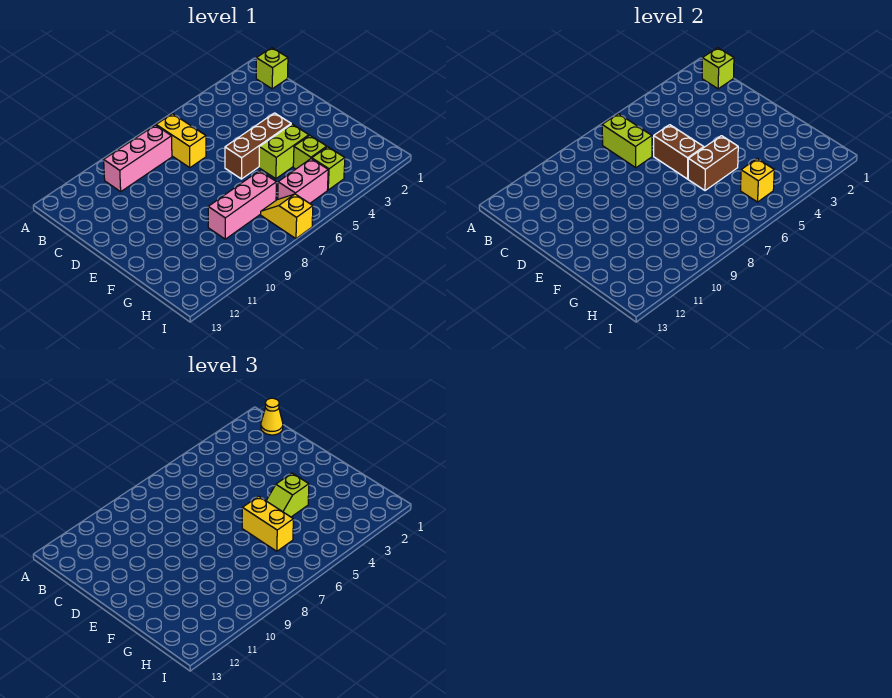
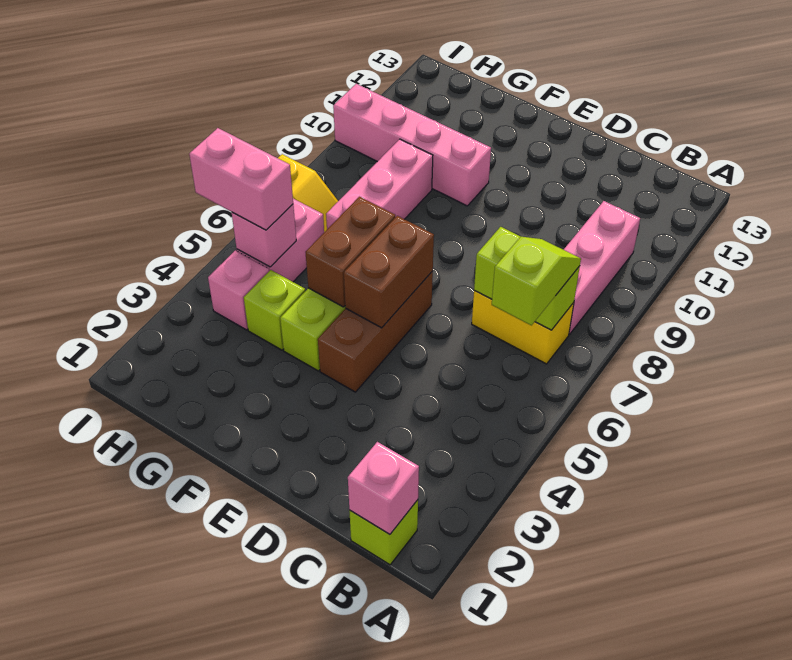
lime brick B1 level 2 -> pink brick B1 level 2
yellow cone B1 level 3 -> none
brown brick D6:E6 level 2 -> brown brick E5:E6 level 2
lime slope F4:F5 level 3 top 4 -> lime slope B6:B7 level 3 top 6
yellow brick F6:G6 level 3 -> none
none -> pink brick F10:I10 level 1
lime brick H4 level 1 -> pink brick H4 level 1
yellow brick H5 level 2 -> pink brick H5 level 2
none -> pink brick H5:I5 level 3

